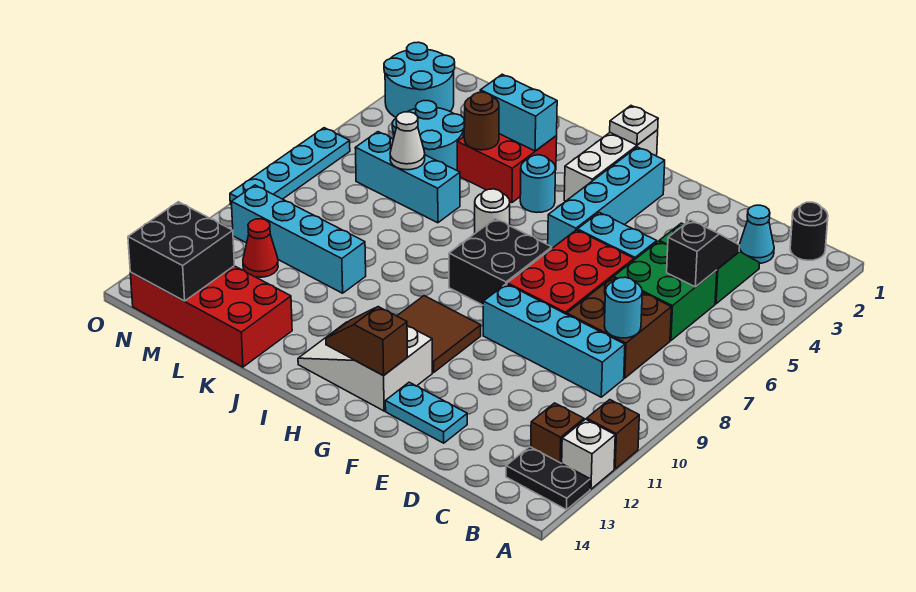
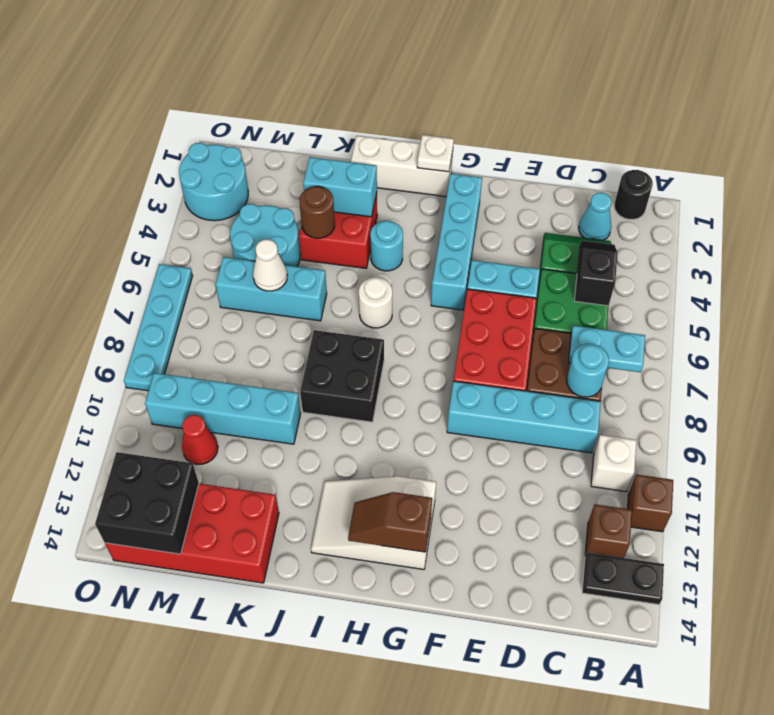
white brick A12 level 1 -> white brick B10 level 1
cyan plate E13:F13 level 1 -> cyan plate B7:C7 level 2
black brick G7:H8 level 1 -> black brick I8:J9 level 1
brown tile G10:H11 level 1 -> none
white brick H1:H3 level 1 -> white brick H1:J1 level 1

